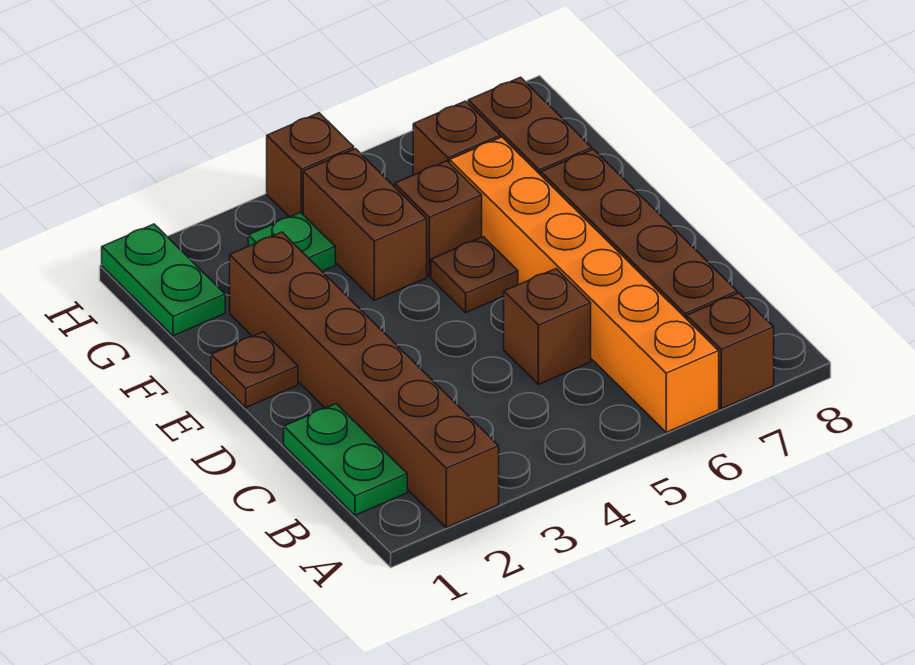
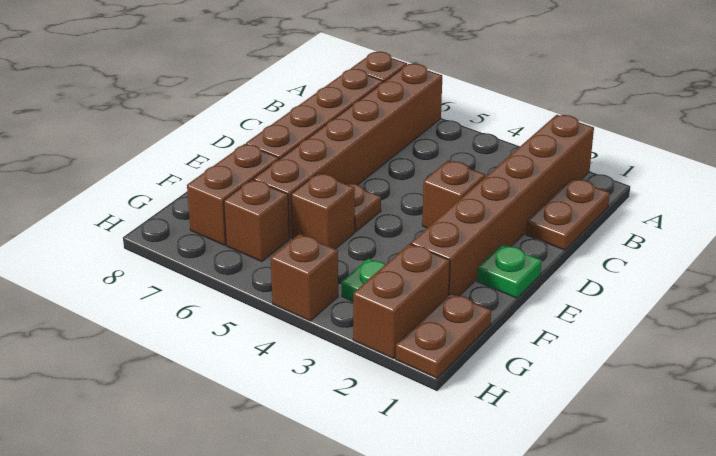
orange brick A6:F6 level 1 -> brown brick A6:F6 level 1
green plate B1:C1 level 1 -> brown plate B1:C1 level 1
brown brick C5 level 1 -> brown brick D3 level 1
brown plate E1 level 1 -> green plate E1 level 1
brown brick F4:G4 level 1 -> brown brick G2:H2 level 1
green plate G1:H1 level 1 -> brown plate G1:H1 level 1

